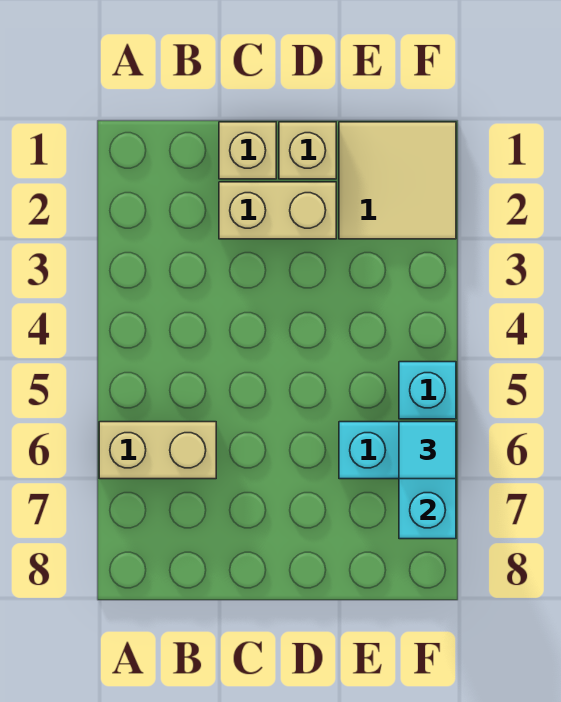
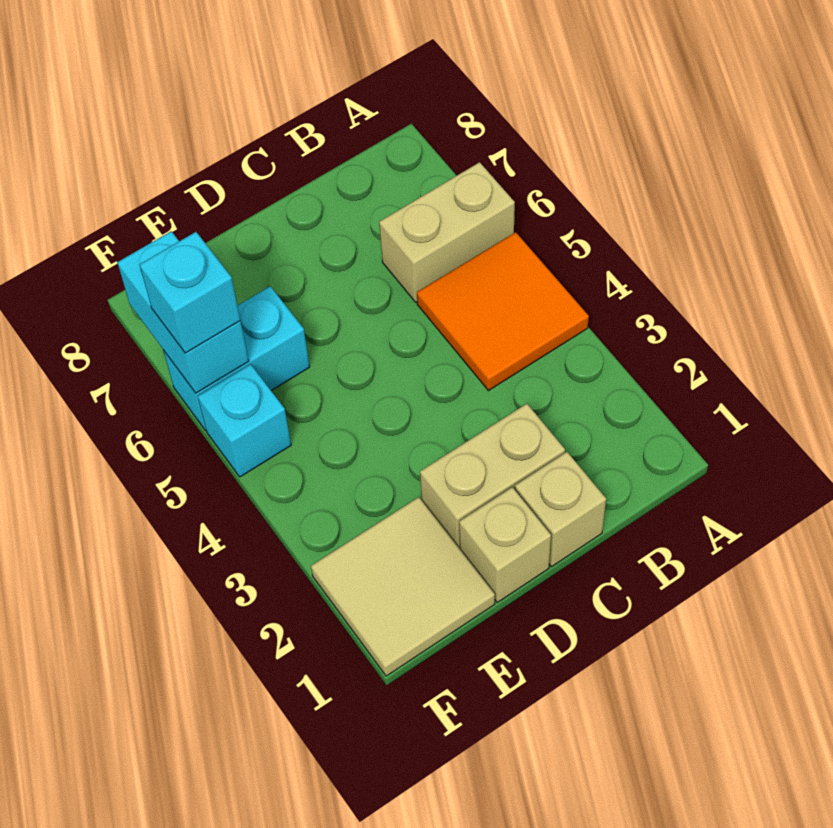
none -> orange tile A4:B5 level 1
cyan tile F6 level 3 -> cyan brick F6 level 3

